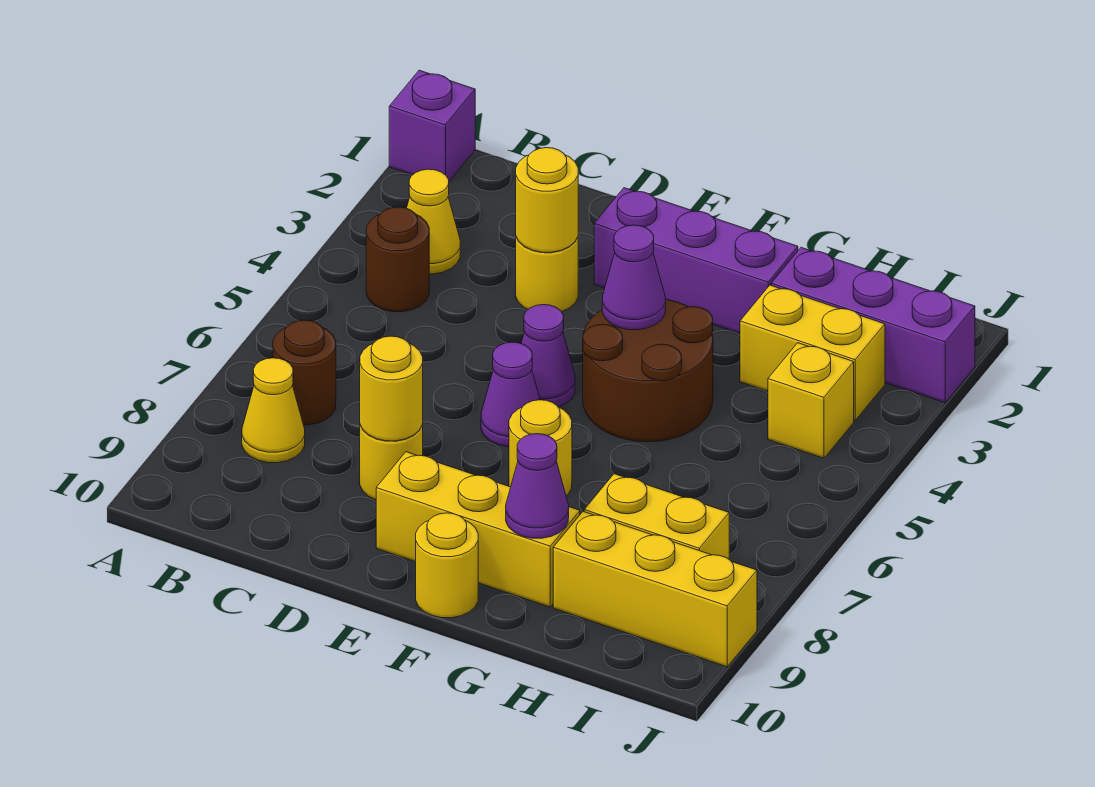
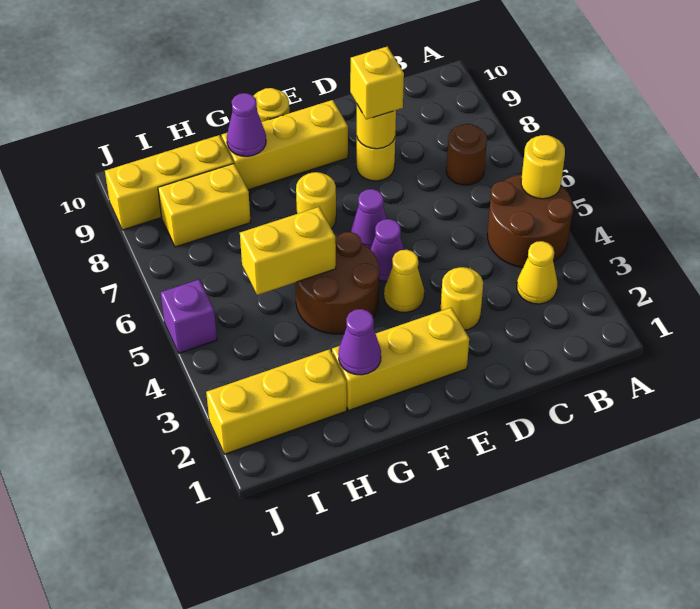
purple brick A1 level 1 -> purple brick J5 level 1
brown round brick B4 level 1 -> brown round brick A4:B5 level 1
yellow cone B8 level 1 -> yellow cone E4 level 1
yellow round brick D3 level 2 -> yellow round brick A5 level 2
purple brick E2:G2 level 1 -> yellow brick E2:G2 level 1
purple cone F4 level 2 -> purple cone G2 level 2
purple brick H2:J2 level 1 -> yellow brick H2:J2 level 1
yellow brick H3:I3 level 1 -> yellow brick G5:H5 level 2
yellow brick I4 level 1 -> yellow brick D8 level 3

